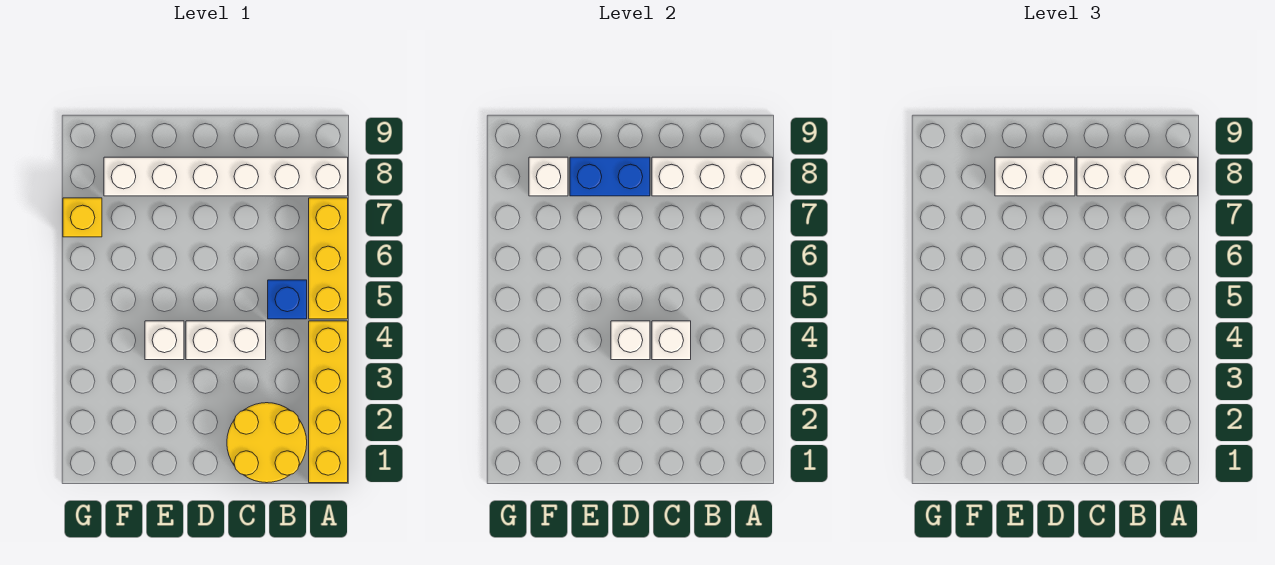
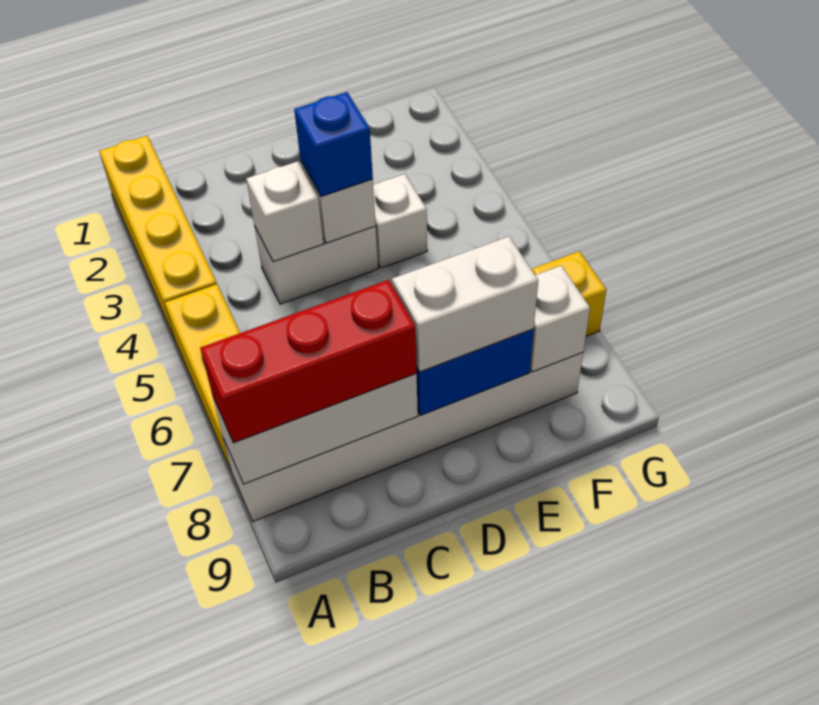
white brick A8:C8 level 3 -> red brick A8:C8 level 3
yellow round brick B1:C2 level 1 -> none
blue brick B5 level 1 -> blue brick D4 level 3

